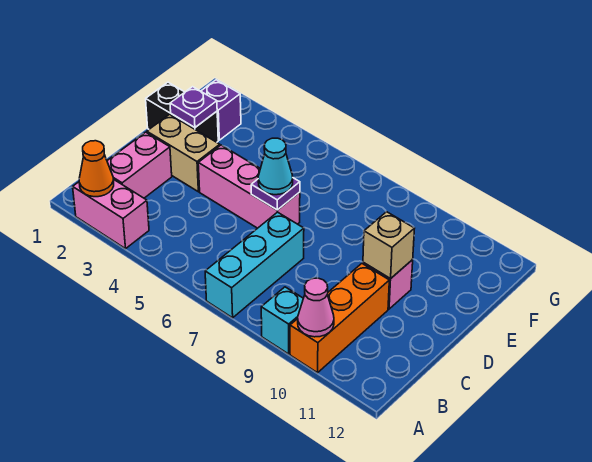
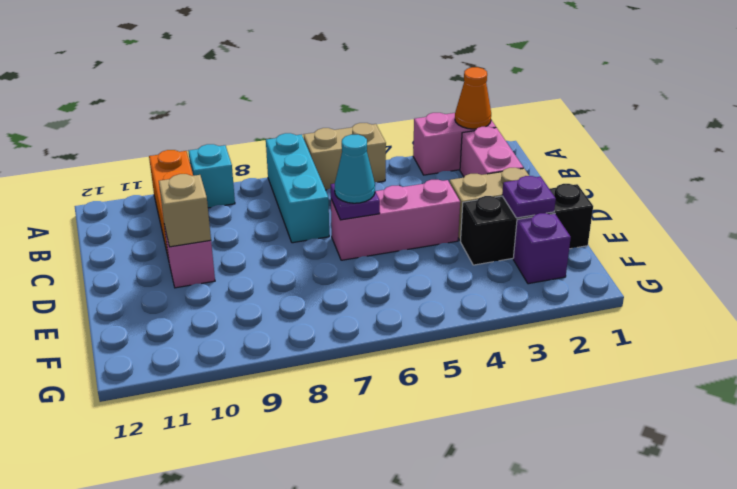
none -> tan brick A5:A6 level 1
pink cone A10 level 2 -> none
black brick E1:E2 level 1 -> black brick E1:E3 level 1

